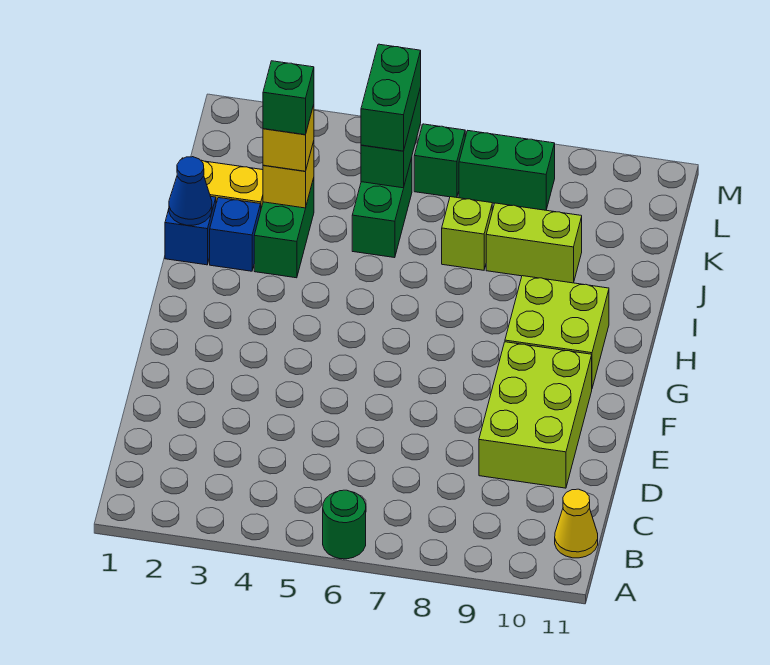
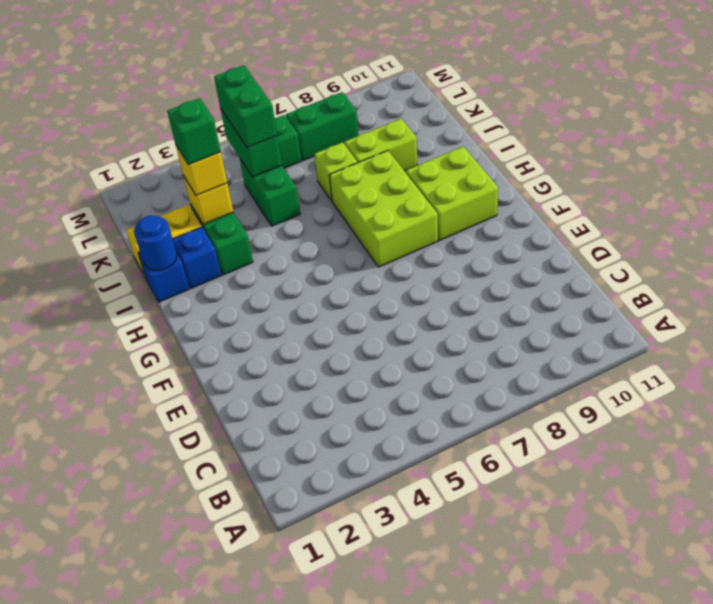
green round brick A6 level 1 -> none
yellow cone B11 level 1 -> none
lime brick D9:F10 level 1 -> lime brick G7:I8 level 1
blue cone I1 level 2 -> blue round brick I1 level 2

